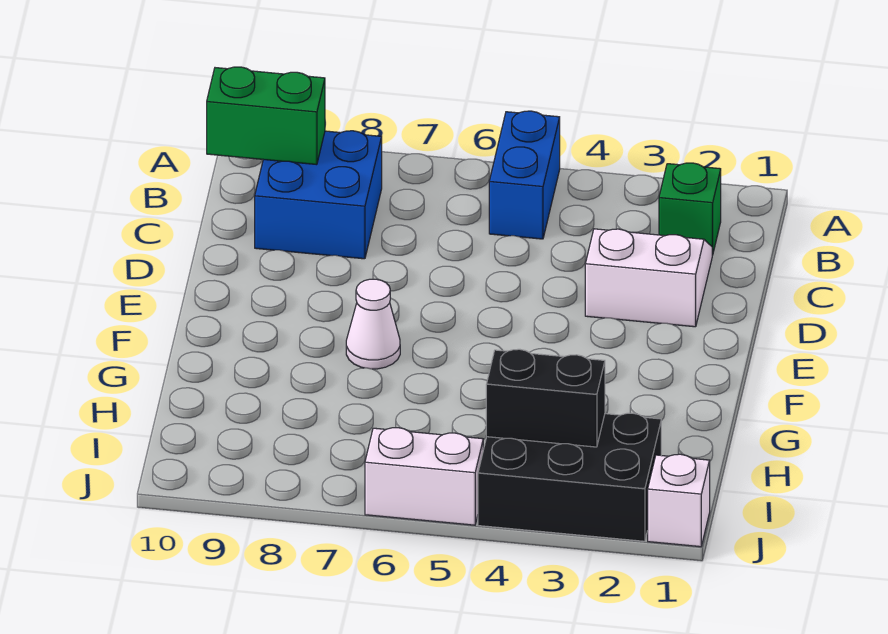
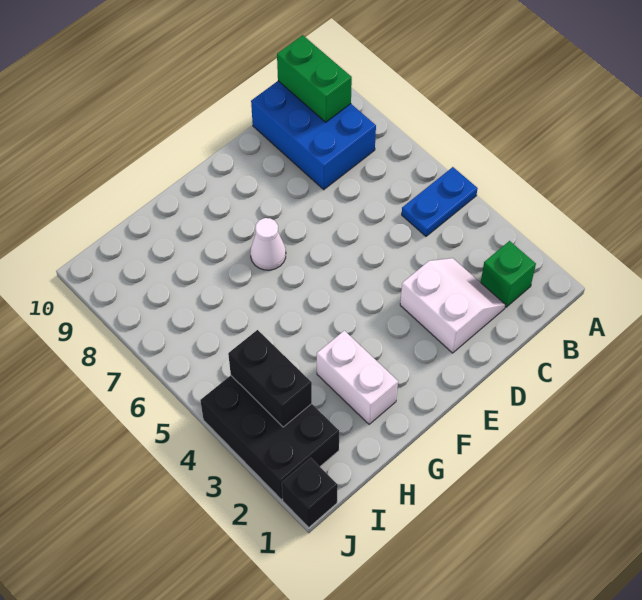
blue brick A5:B5 level 1 -> blue plate A5:B5 level 1
blue brick B8:C9 level 1 -> blue brick B8:C10 level 1
white brick J1 level 1 -> black brick J1 level 1
white brick J5:J6 level 1 -> white brick G2:G3 level 1

